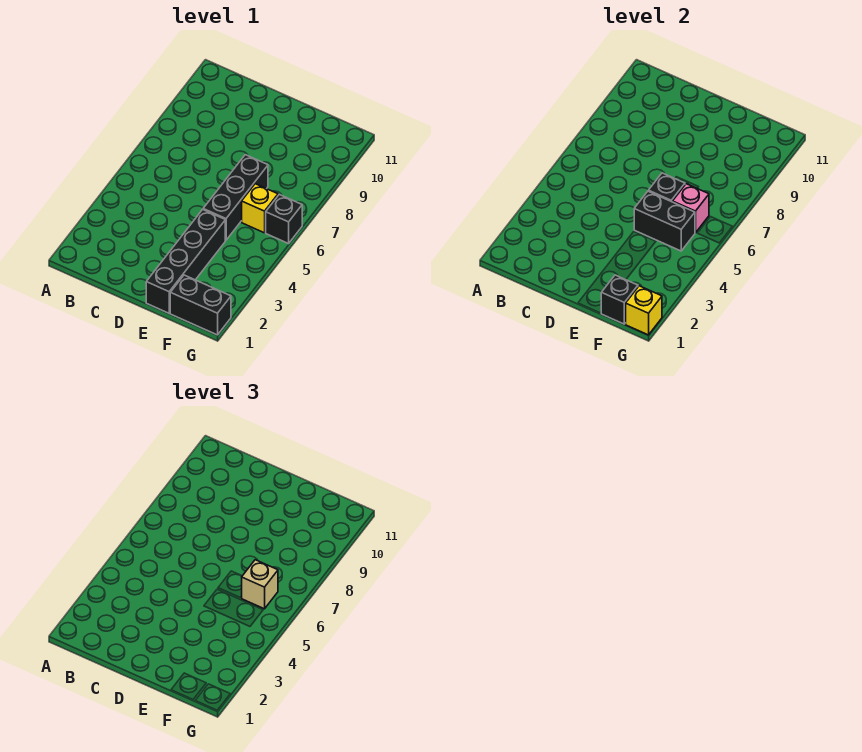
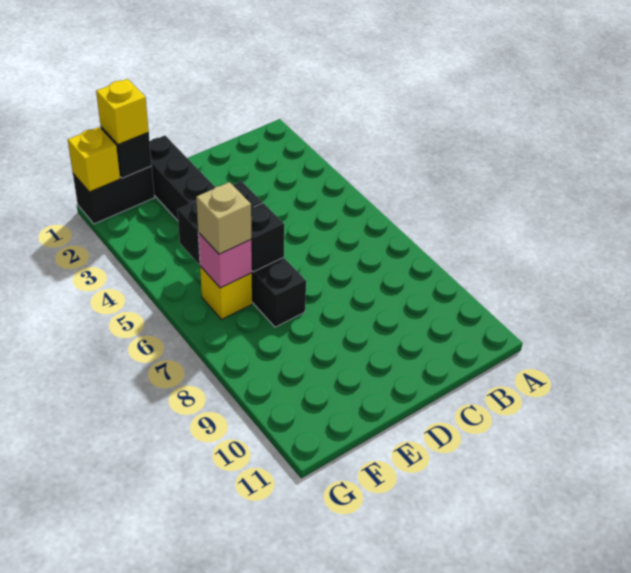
none -> yellow brick F1 level 3
black brick G6 level 1 -> none

